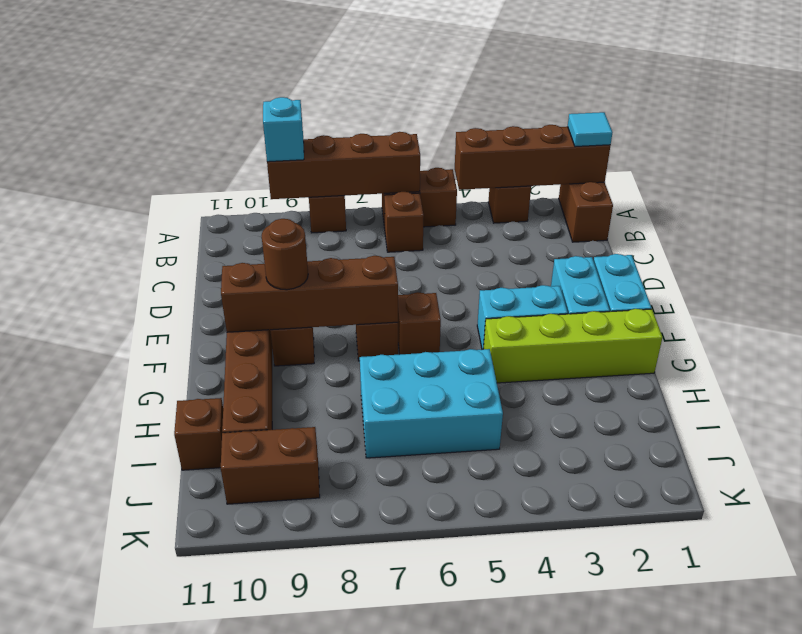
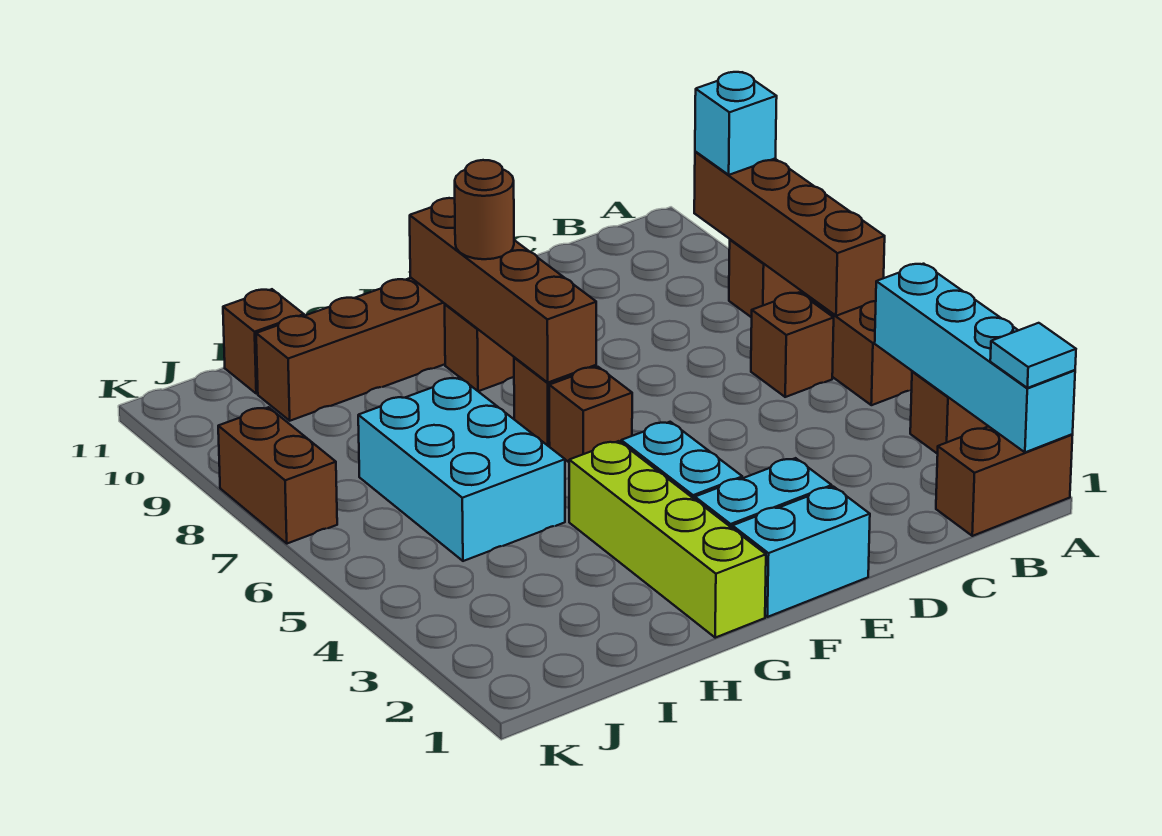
brown brick A1:A4 level 2 -> cyan brick A1:A4 level 2
brown brick J9:J10 level 1 -> brown brick K7:K8 level 1

